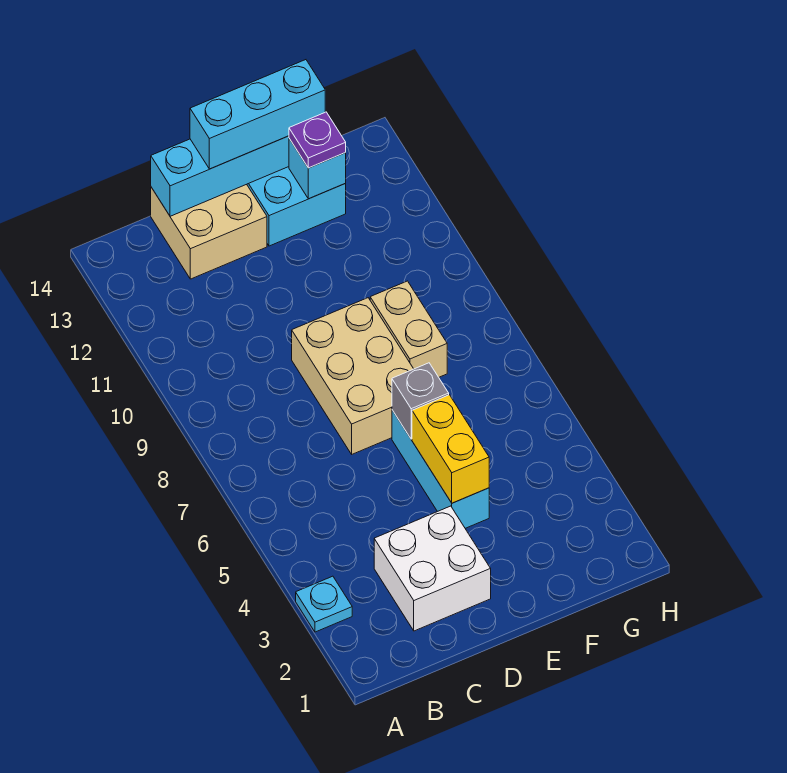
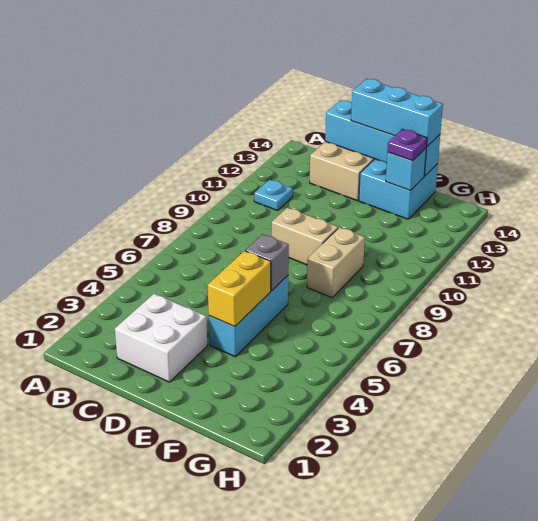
cyan plate A3 level 1 -> cyan plate B11 level 1
tan brick D7:E9 level 1 -> tan brick D9:E9 level 1

